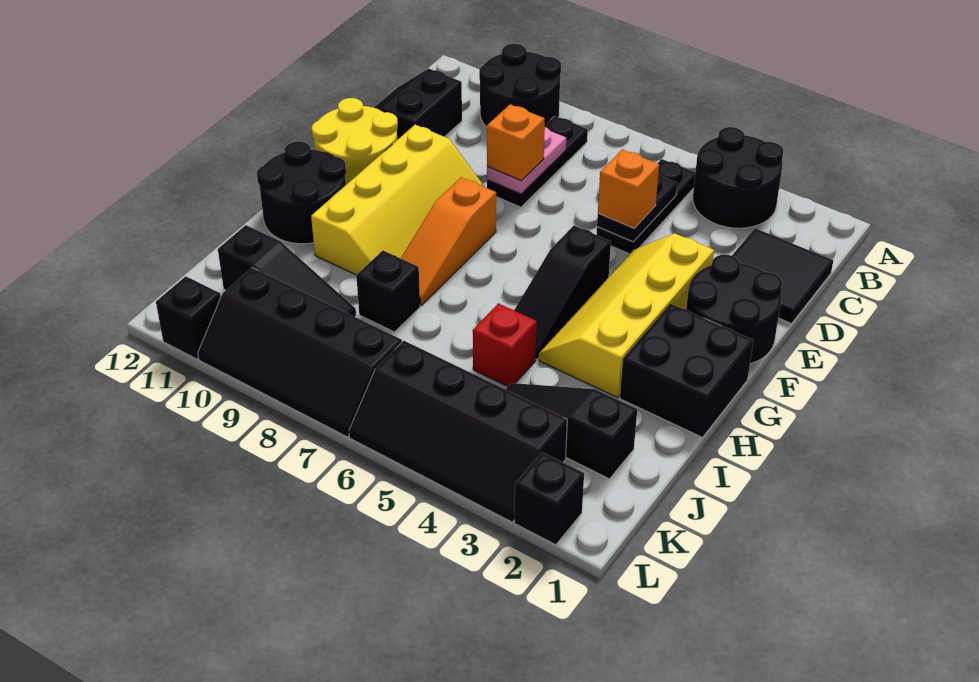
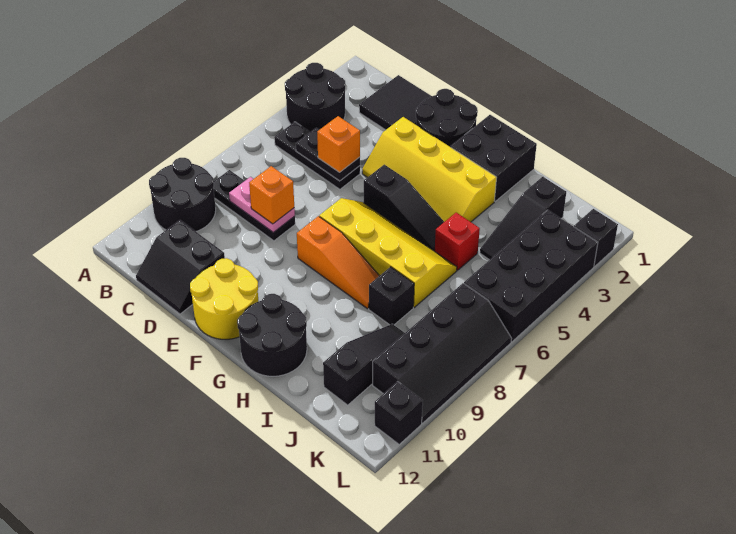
yellow slope E9:H10 level 1 top 10 -> yellow slope F6:I7 level 1 top 7
black slope K3:L6 level 1 top K -> black brick K3:L6 level 1

